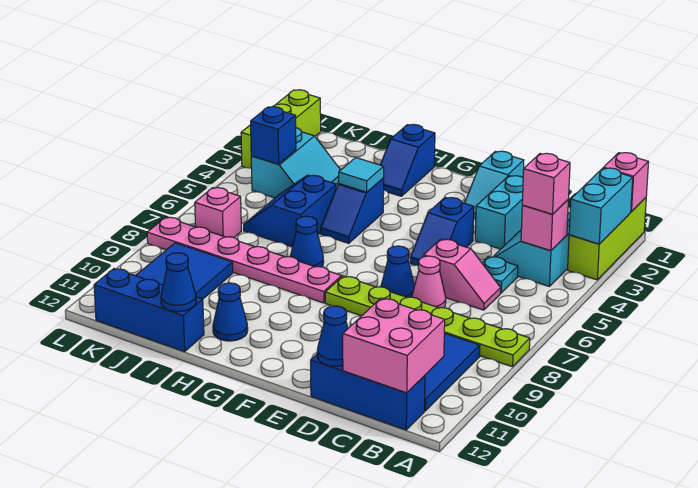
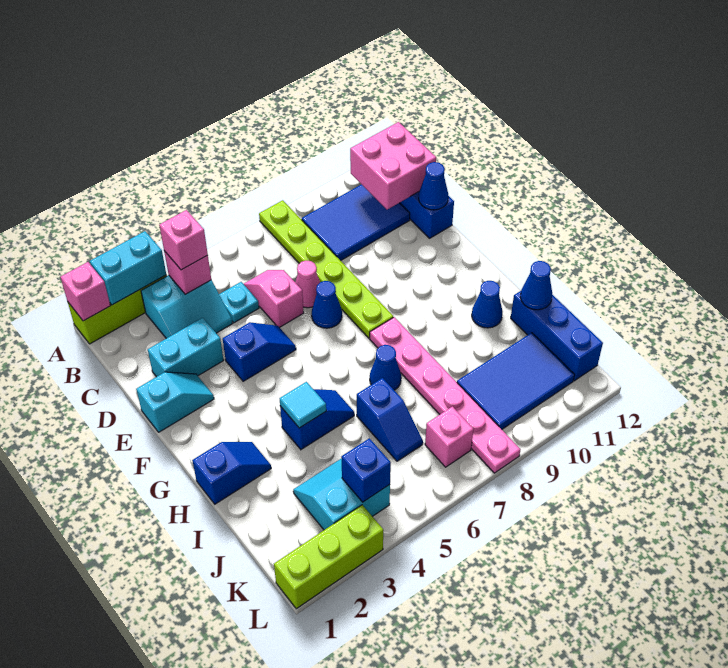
blue slope I5:J6 level 1 top I -> blue slope I6:J6 level 1 top I

